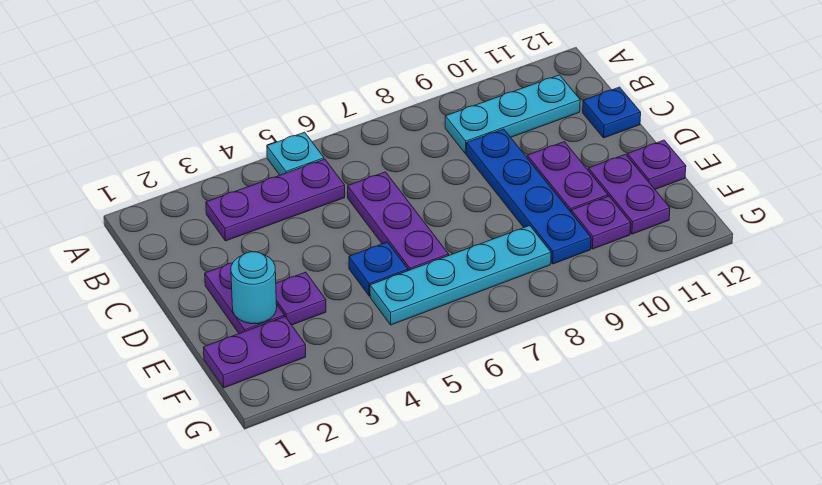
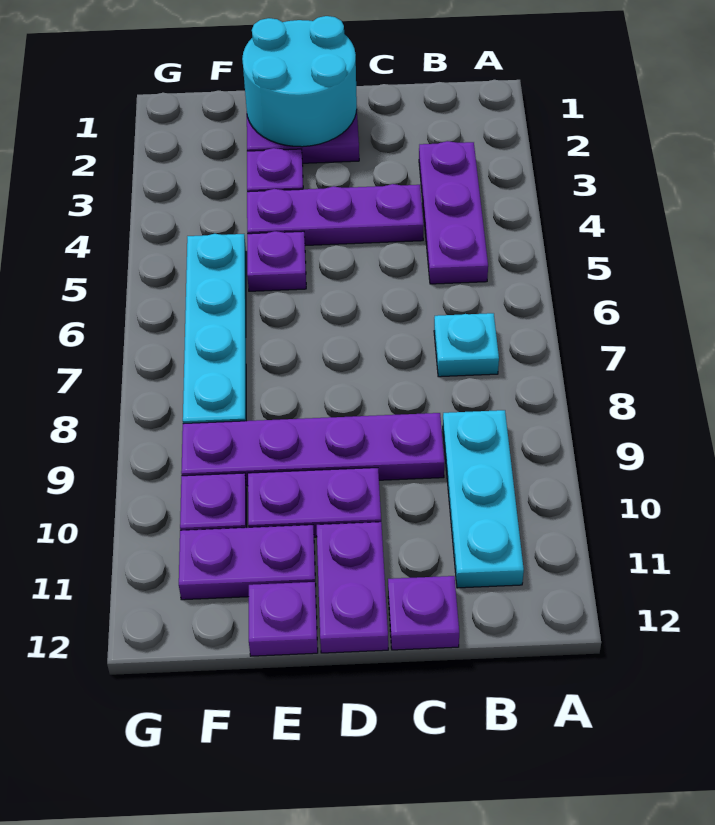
cyan plate A5 level 1 -> cyan plate B7 level 1
purple plate C6:E6 level 1 -> purple plate C4:E4 level 1
blue plate C9:F9 level 1 -> purple plate C9:F9 level 1
blue plate C12 level 1 -> purple plate C12 level 1
cyan round brick E2 level 2 -> cyan round brick D1:E2 level 2
blue plate E5 level 1 -> purple plate E5 level 1
purple plate F1:F2 level 1 -> purple plate D11:D12 level 1

